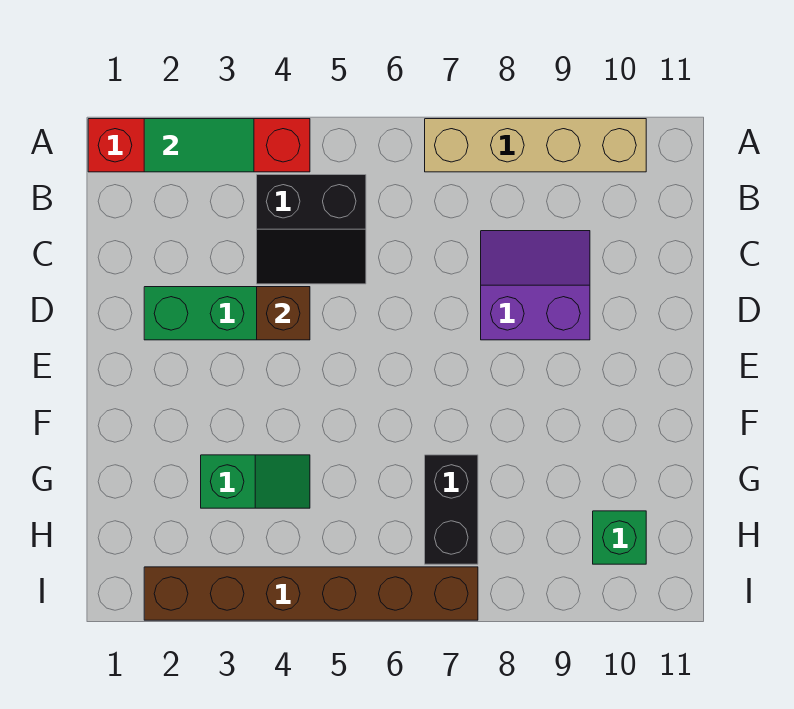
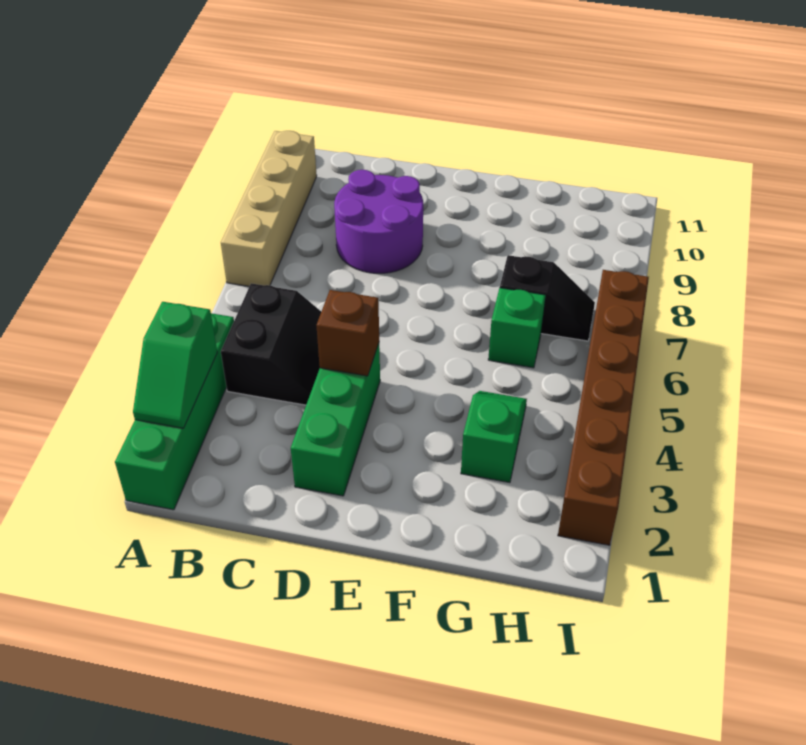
red brick A1:A4 level 1 -> green brick A1:A4 level 1
green tile A2:A3 level 2 -> green slope A2:A3 level 2 top 3
purple slope C8:D9 level 1 top D -> purple round brick C8:D9 level 1
black brick G7:H7 level 1 -> black slope G7:H7 level 1 top G
green brick H10 level 1 -> green brick G6 level 1

